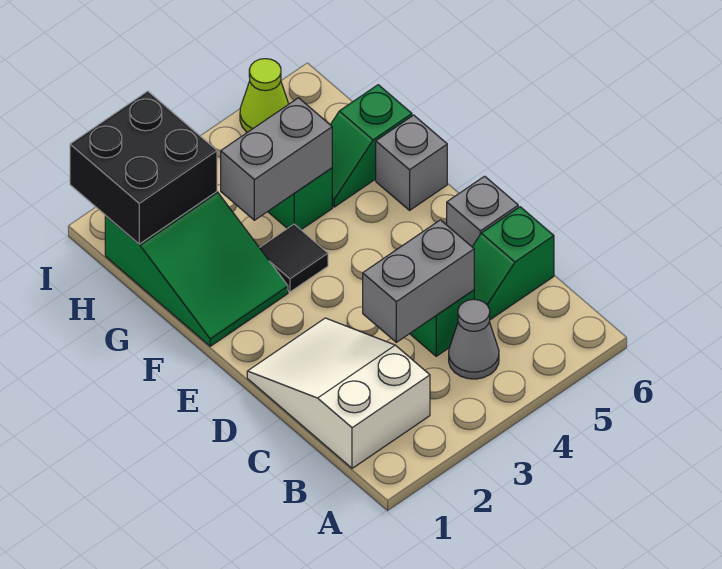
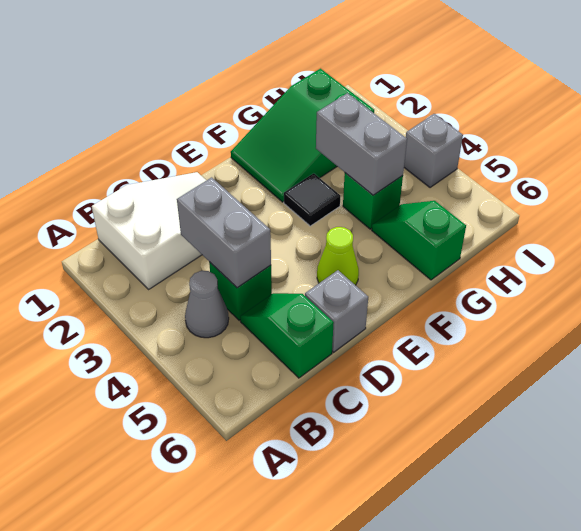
grey brick F6 level 1 -> grey brick I4 level 1
black brick H1:I2 level 2 -> none
lime cone I5 level 1 -> lime cone E5 level 1

